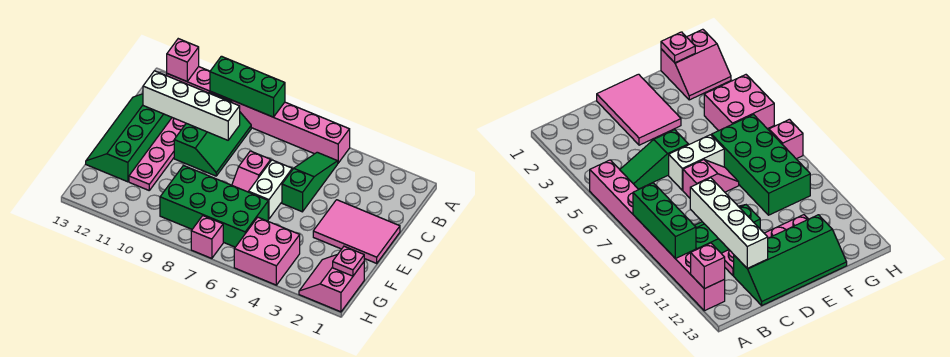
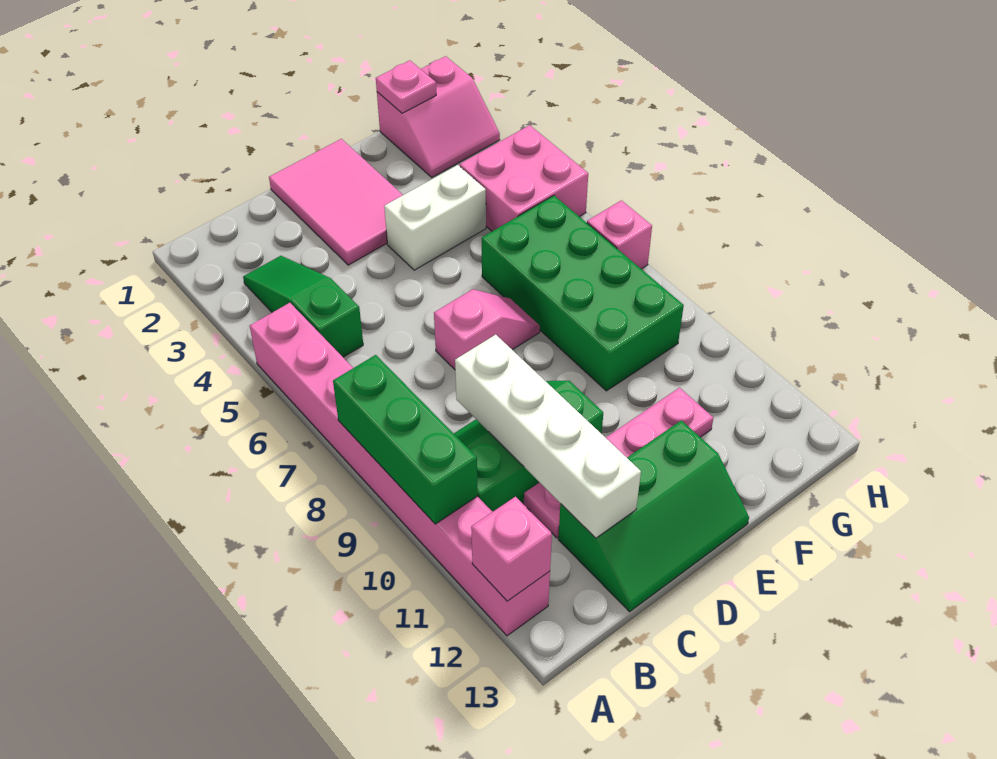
green slope B5:D5 level 1 top D -> green slope B3:B5 level 1 top 5
green slope C12:F13 level 1 top 12 -> green slope C12:E13 level 1 top 12
white brick D6:E6 level 1 -> white brick E4:F4 level 1

